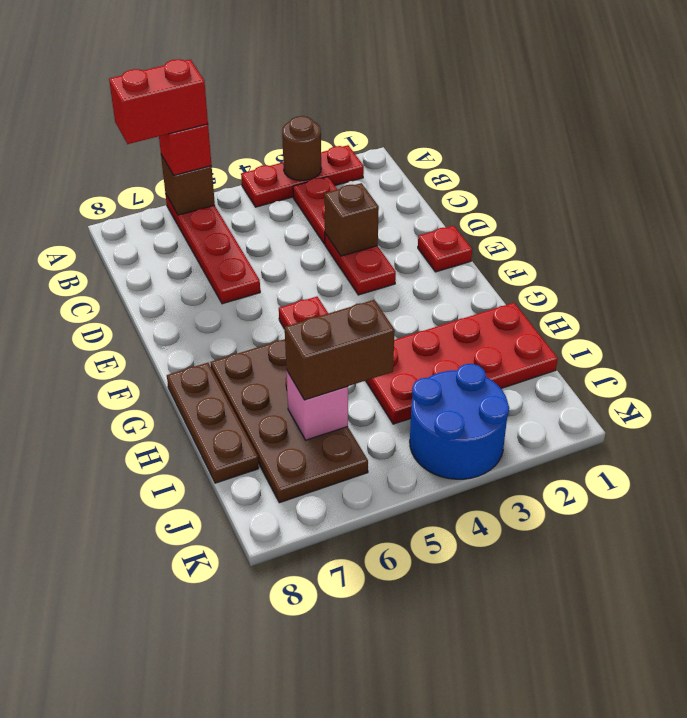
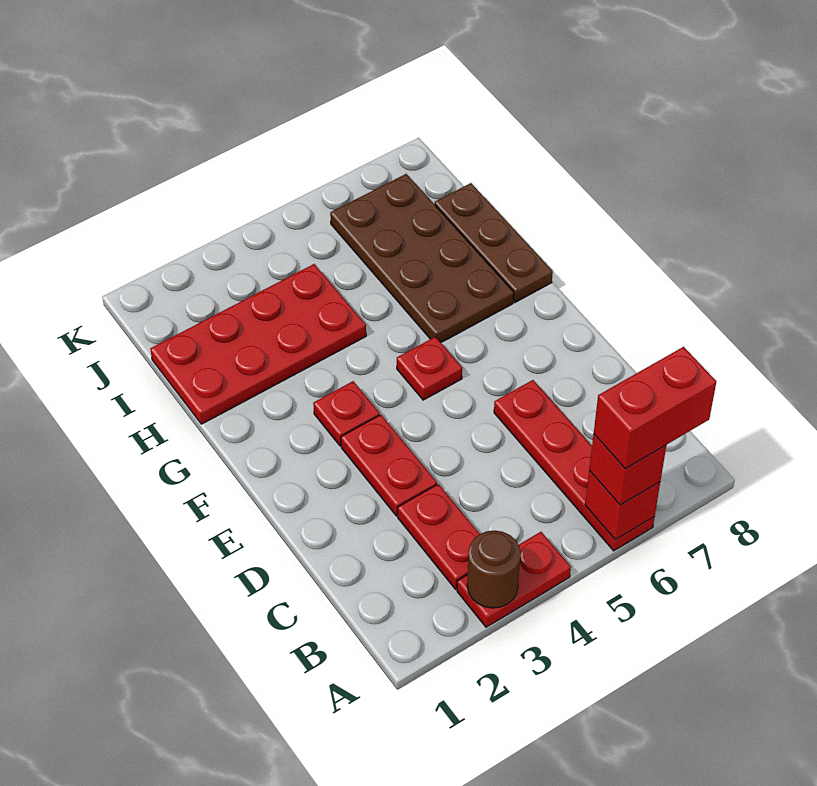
red plate A2:A4 level 1 -> red plate A3:A4 level 1
brown brick A6 level 2 -> red brick A6 level 2
brown brick D3 level 2 -> none
red plate E1 level 1 -> red plate F3 level 1
brown brick I5:I6 level 3 -> none
pink brick I6 level 2 -> none
blue round brick J3:K4 level 1 -> none

